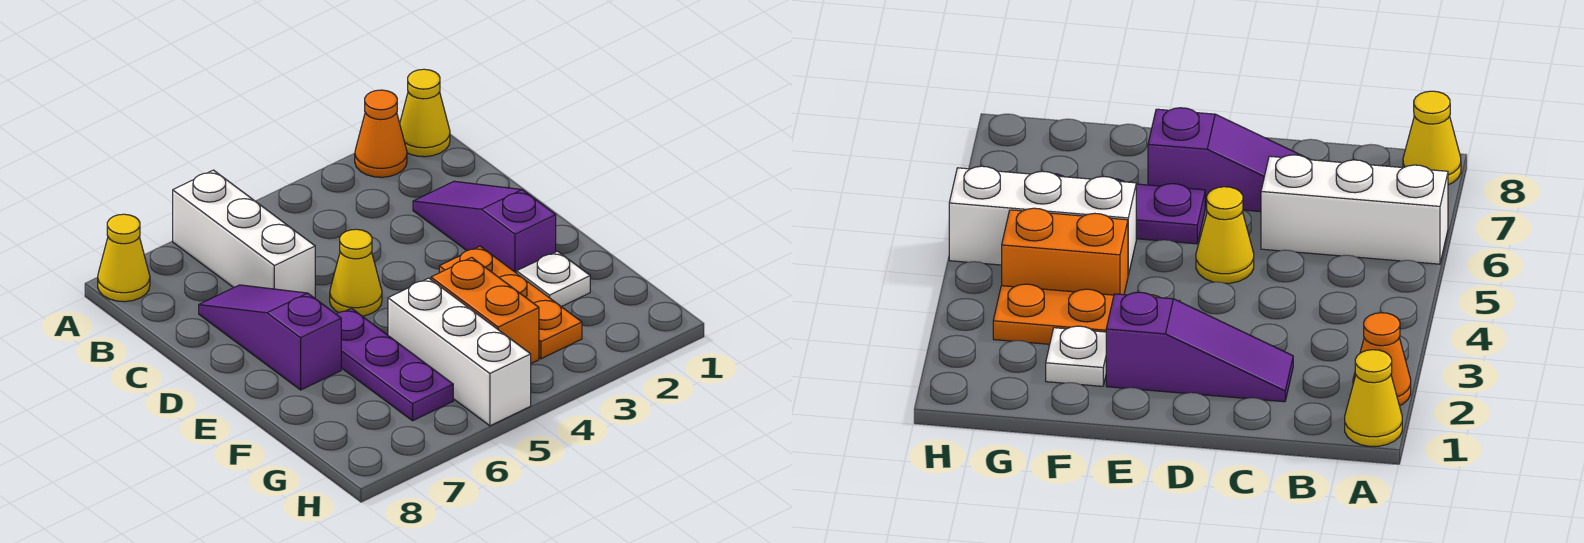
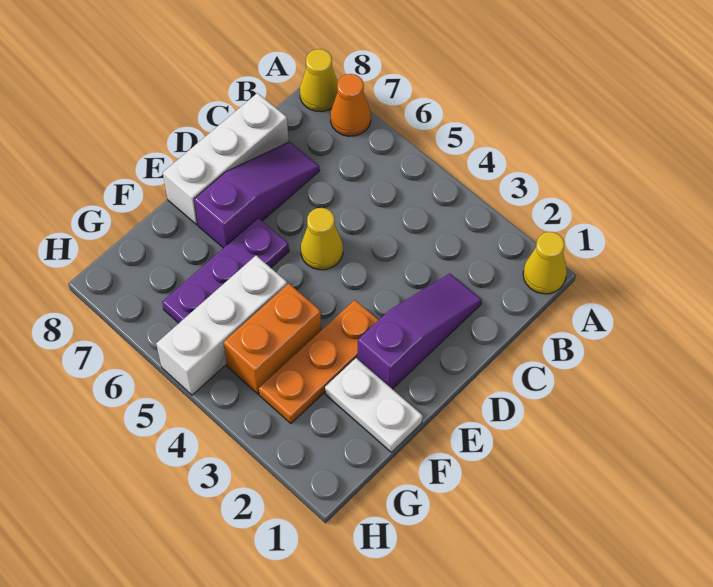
orange cone A2 level 1 -> orange cone A7 level 1
white brick A6:C6 level 1 -> white brick C8:E8 level 1
white plate F2 level 1 -> white plate F1:F2 level 1

